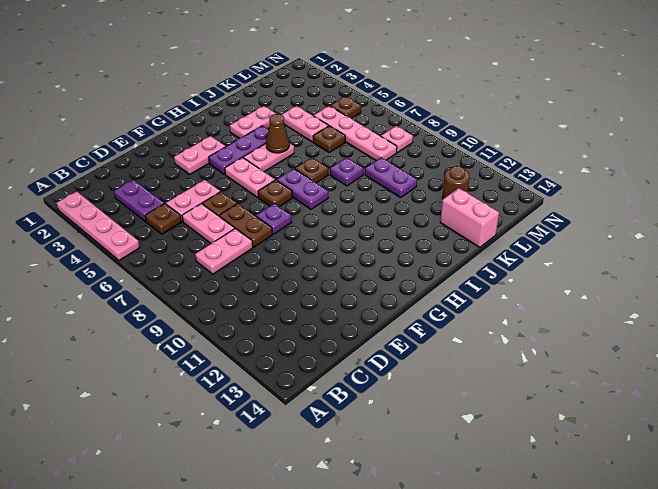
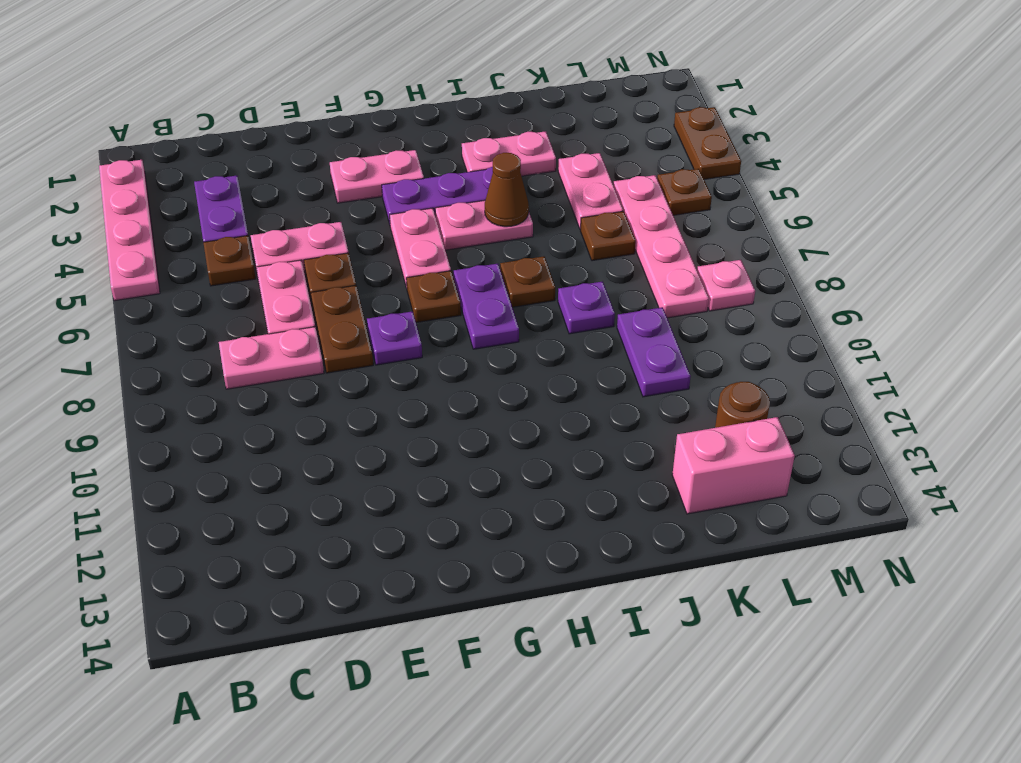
pink brick K13:K14 level 1 -> pink brick K13:L13 level 1
none -> brown plate N3:N4 level 1

